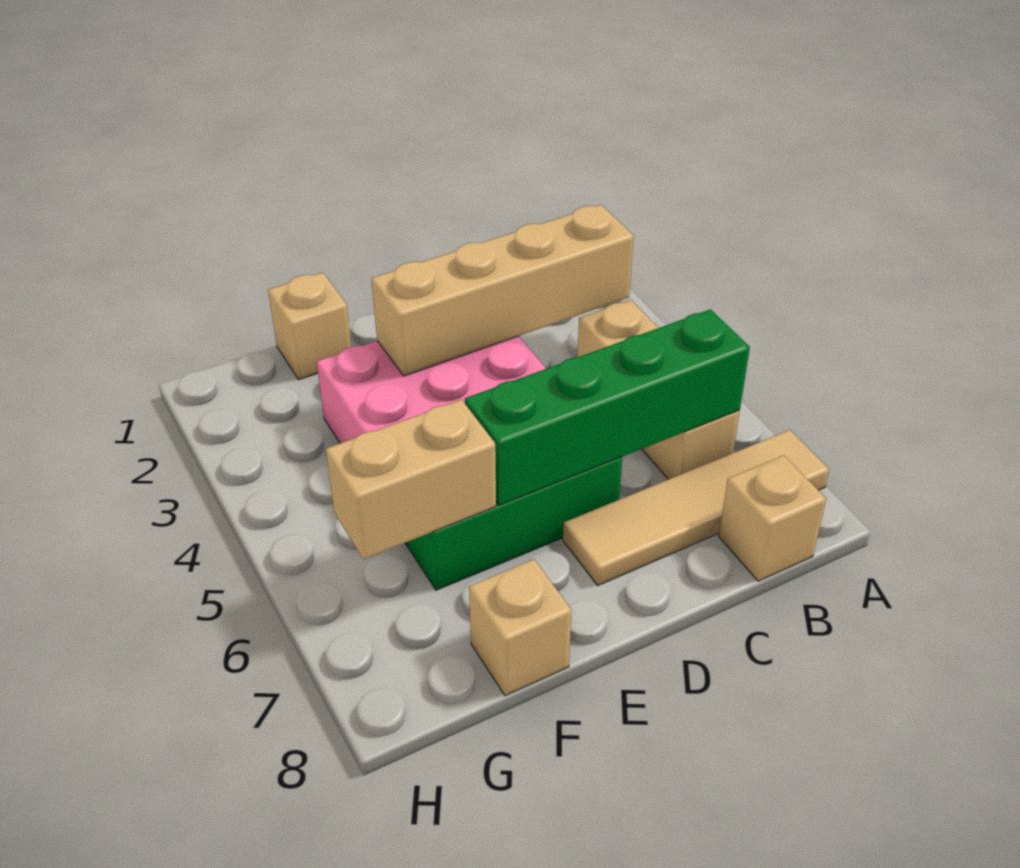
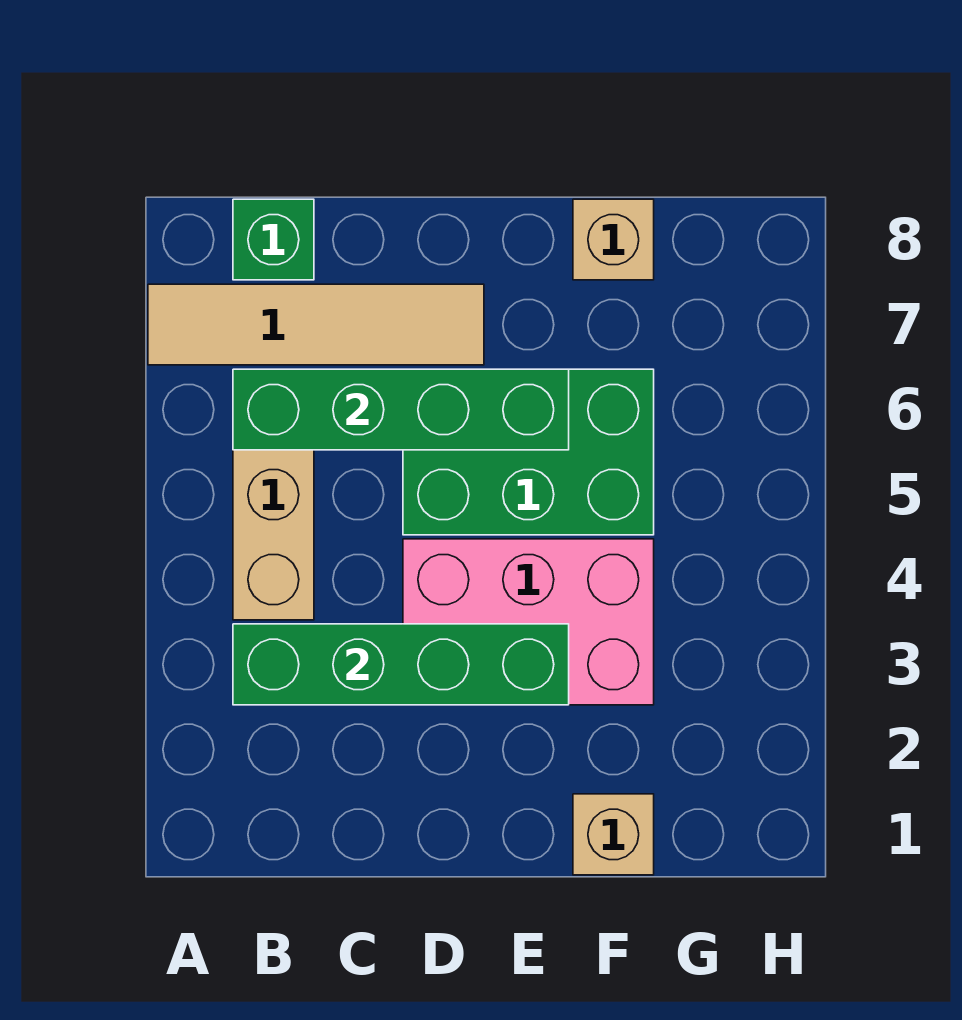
tan brick B3:E3 level 2 -> green brick B3:E3 level 2
tan brick B8 level 1 -> green brick B8 level 1
tan brick F6:G6 level 2 -> none

